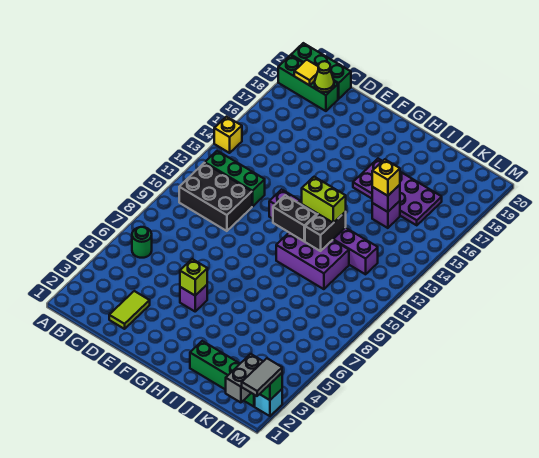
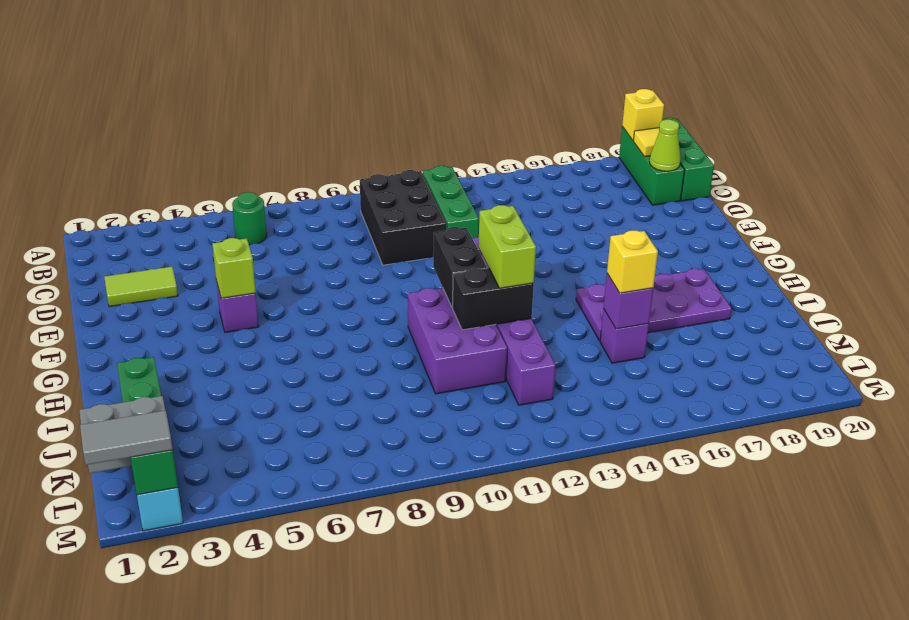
yellow brick A14 level 1 -> yellow brick A19 level 2
purple plate H16:K17 level 1 -> purple plate H15:I18 level 1

